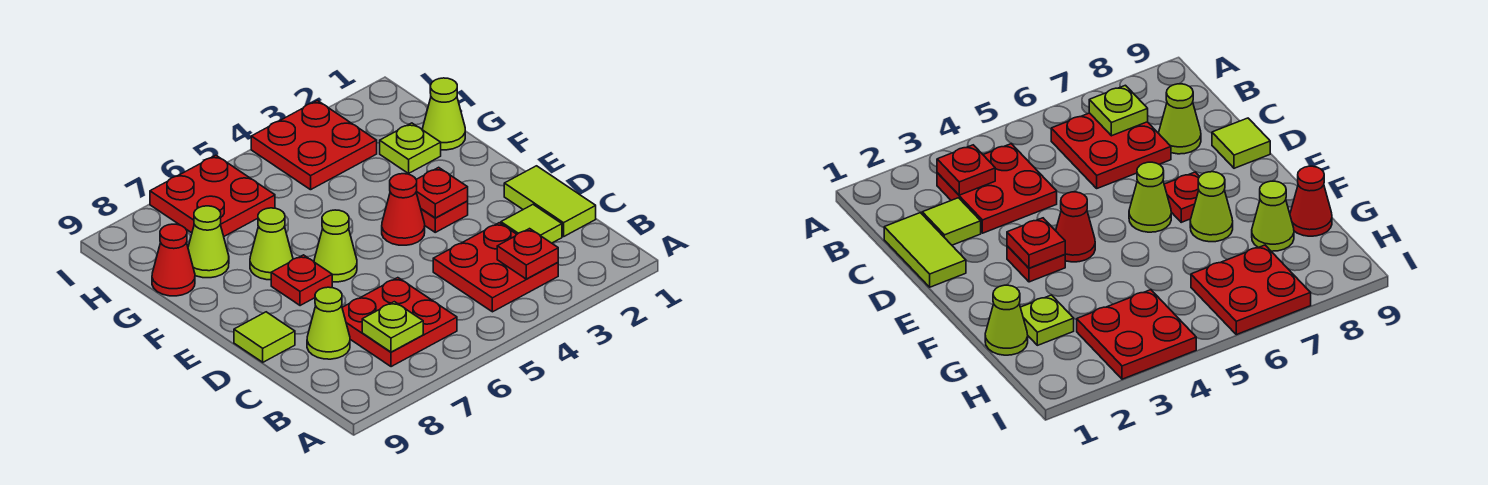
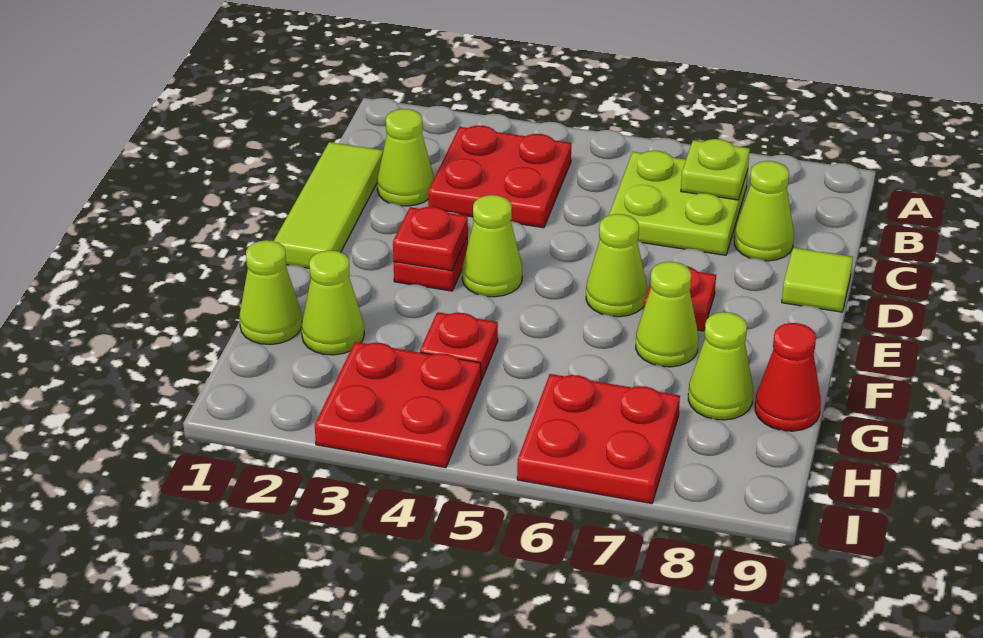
red plate B3 level 2 -> red plate G4 level 1
red plate B6:C7 level 1 -> lime plate B6:C7 level 1
lime tile C1:D1 level 1 -> lime tile C1:E1 level 1
lime tile C2 level 1 -> lime cone C2 level 1
red cone E4 level 1 -> lime cone E4 level 1
lime plate G2 level 1 -> lime cone G2 level 1

